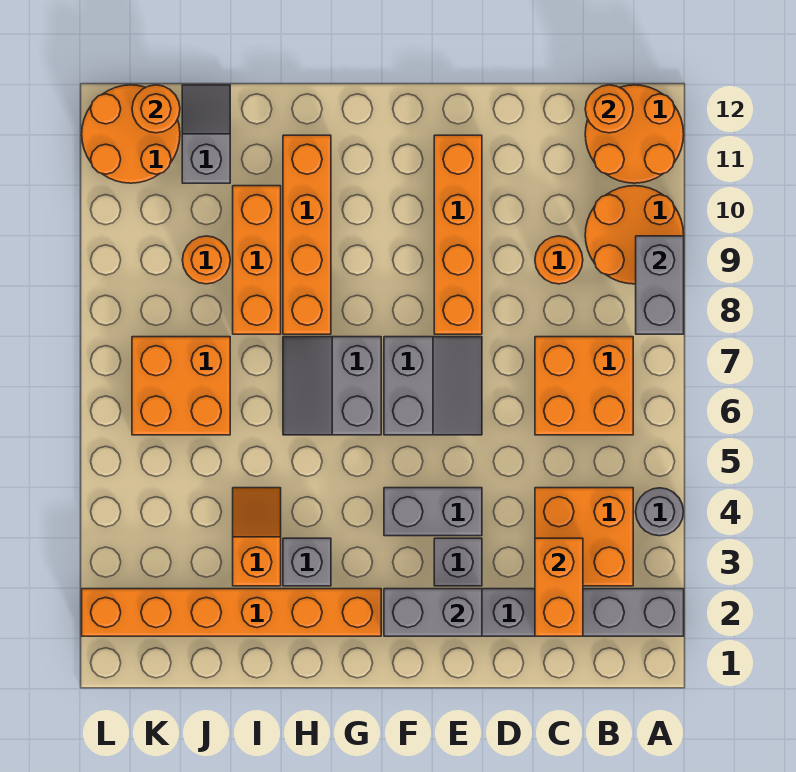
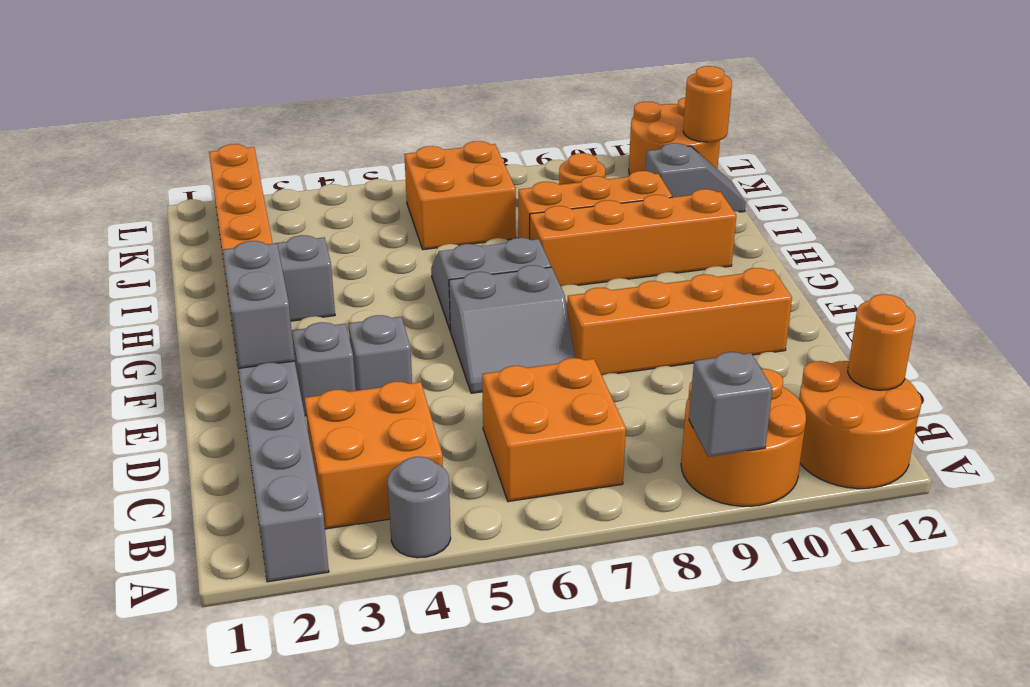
grey brick A8:A9 level 2 -> grey brick A9 level 2
orange brick C2:C3 level 2 -> none
orange round brick C9 level 1 -> none
grey brick E4:F4 level 1 -> grey brick E4 level 1
orange slope I3:I4 level 1 top 3 -> none

